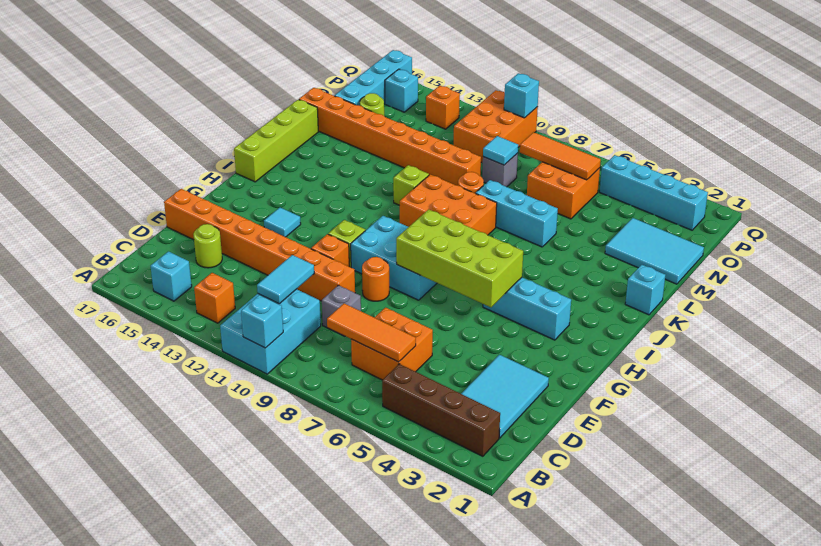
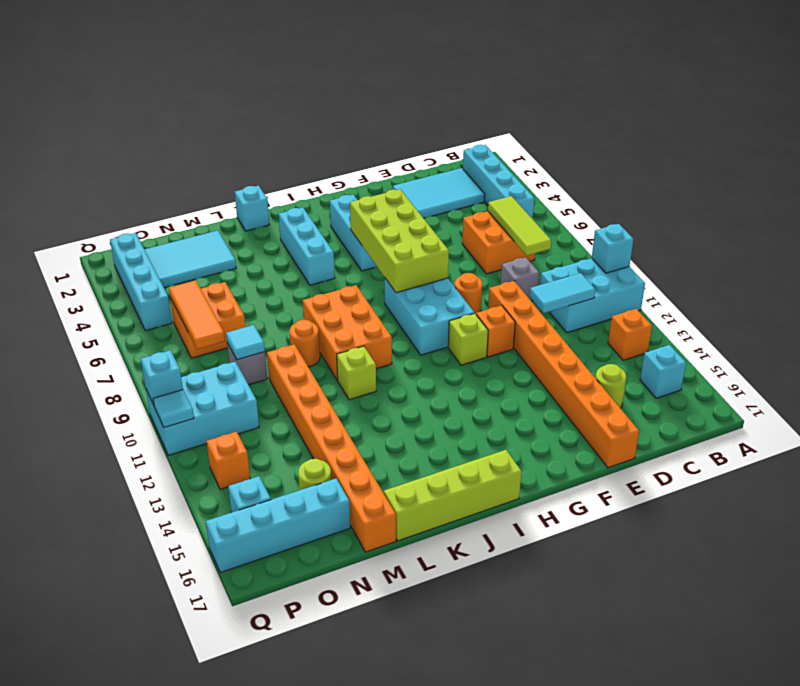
brown brick B2:B5 level 1 -> cyan brick B2:B5 level 1
orange tile C6:C8 level 2 -> lime tile C6:C8 level 2
cyan tile G14 level 1 -> cyan tile Q11 level 2
cyan brick L6:L8 level 1 -> cyan brick J3:J5 level 1
cyan tile M1:N3 level 1 -> cyan tile M2:O3 level 1
orange brick O10:Q11 level 1 -> cyan brick O10:Q11 level 1

